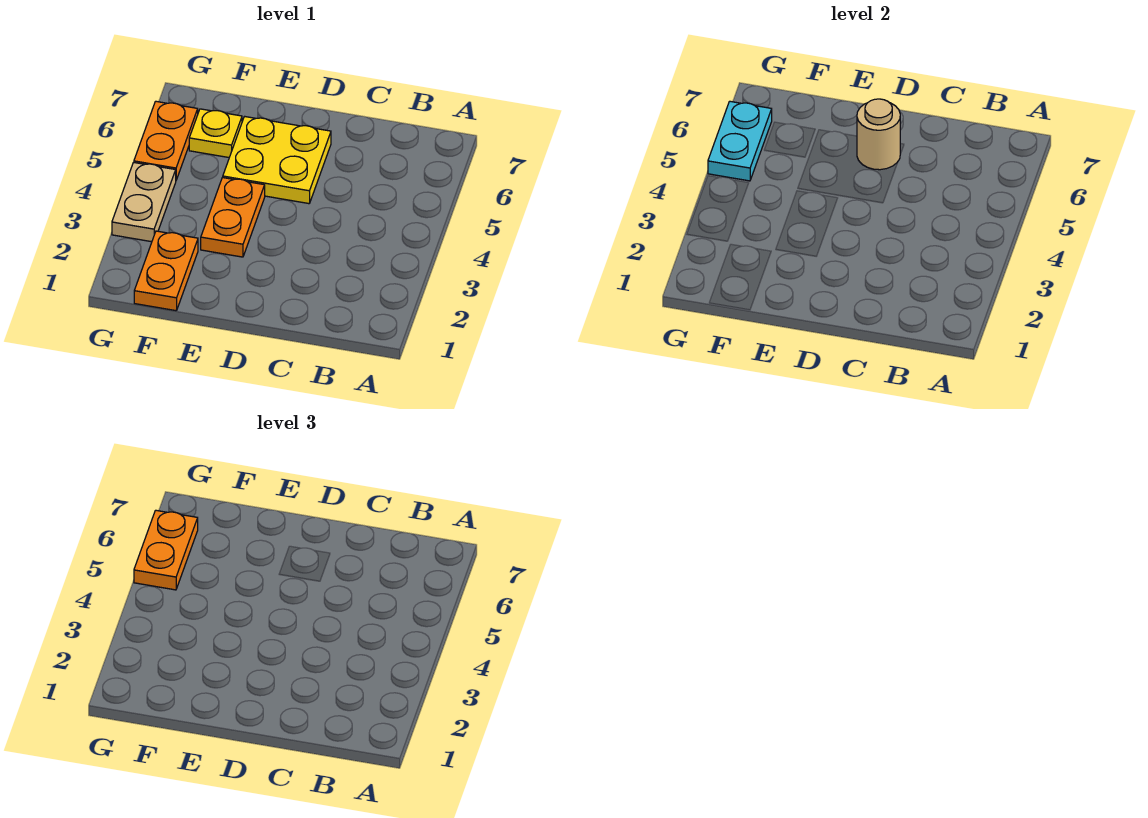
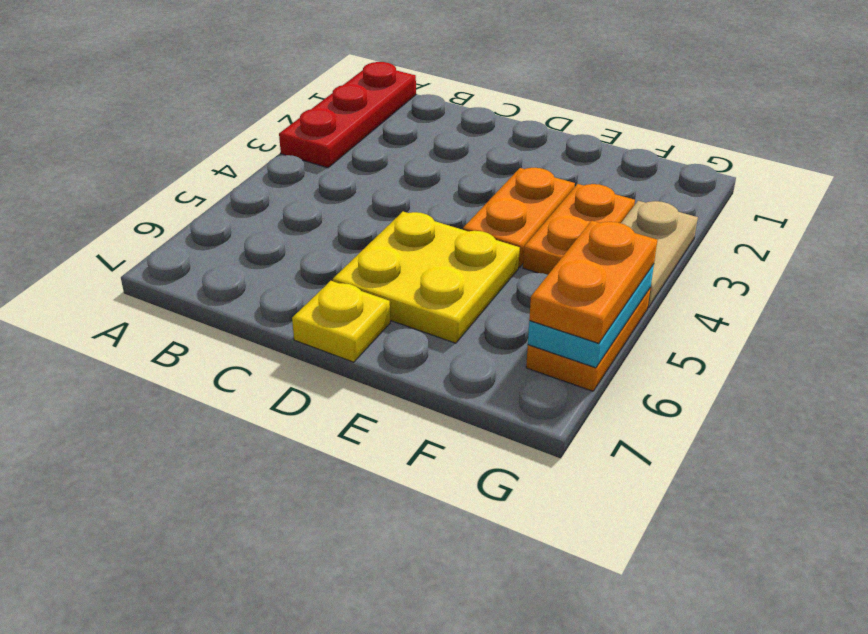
none -> red plate A1:A3 level 1
tan round brick D6 level 2 -> none
orange plate F1:F2 level 1 -> orange plate F3:F4 level 1
yellow plate F6 level 1 -> yellow plate D7 level 1

